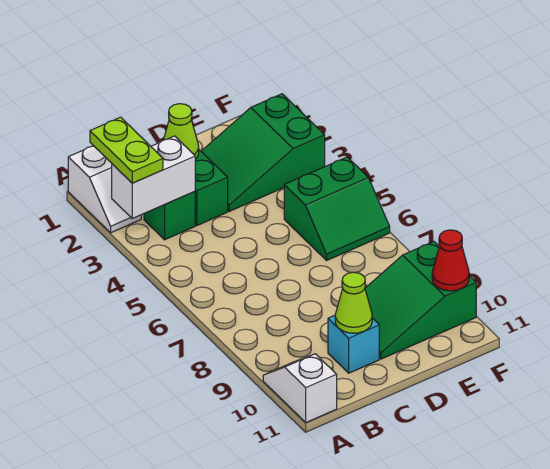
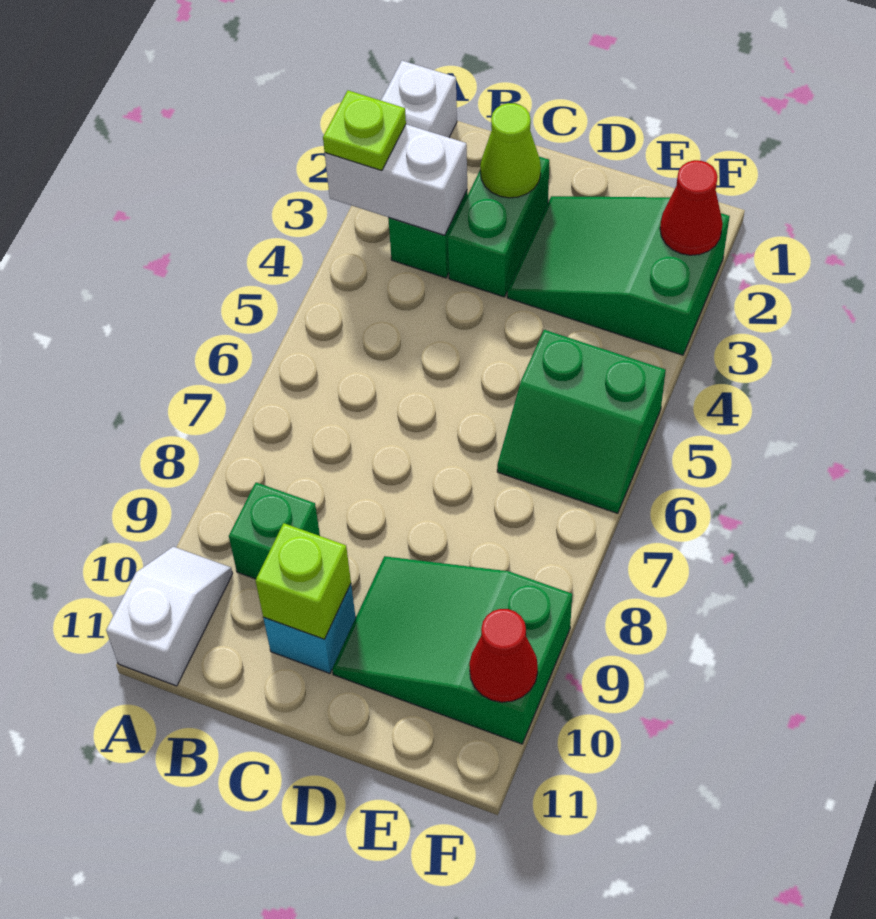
lime plate A2:A3 level 3 -> lime plate A3 level 3
none -> green brick B9 level 1
lime cone C10 level 2 -> lime brick C10 level 2
none -> red cone F2 level 2

